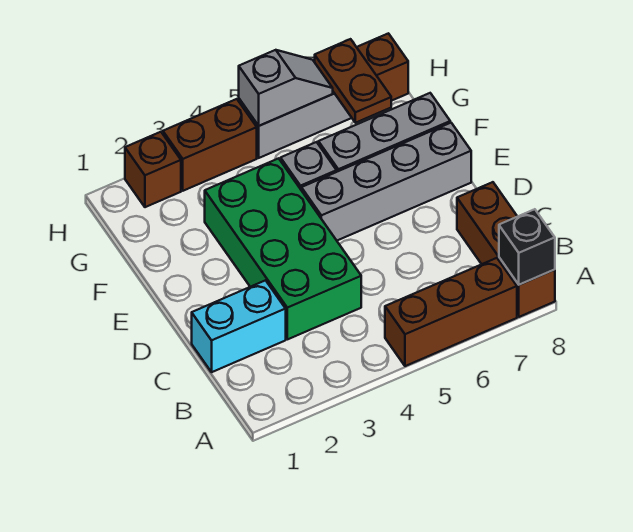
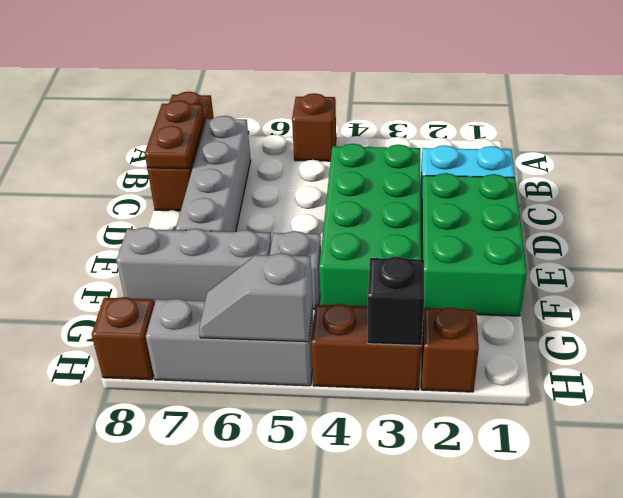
brown brick A5:A7 level 1 -> brown brick A5 level 1
black brick A8 level 2 -> black brick H3 level 2
none -> green brick D1:F2 level 1
grey brick E5:E8 level 1 -> grey brick B7:E7 level 1
brown plate G7:H7 level 2 -> brown plate B8:C8 level 2

